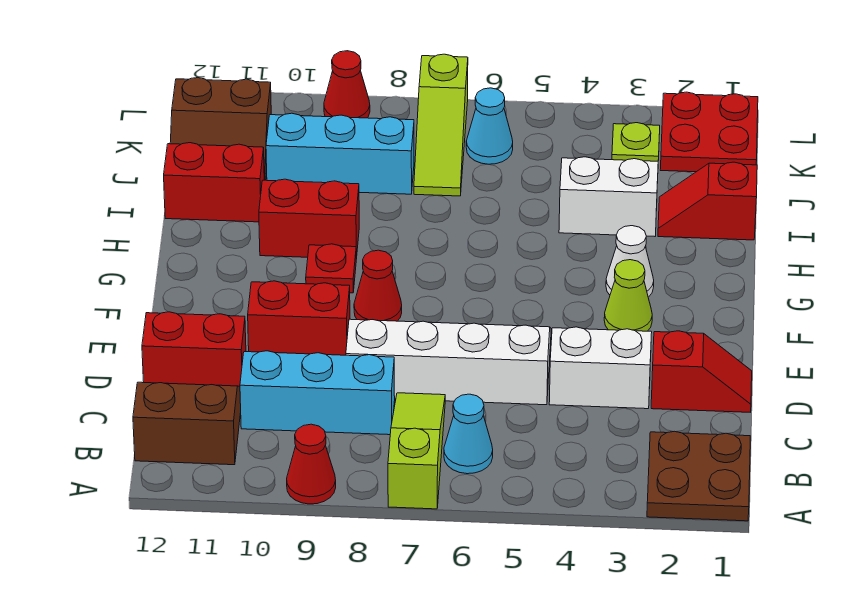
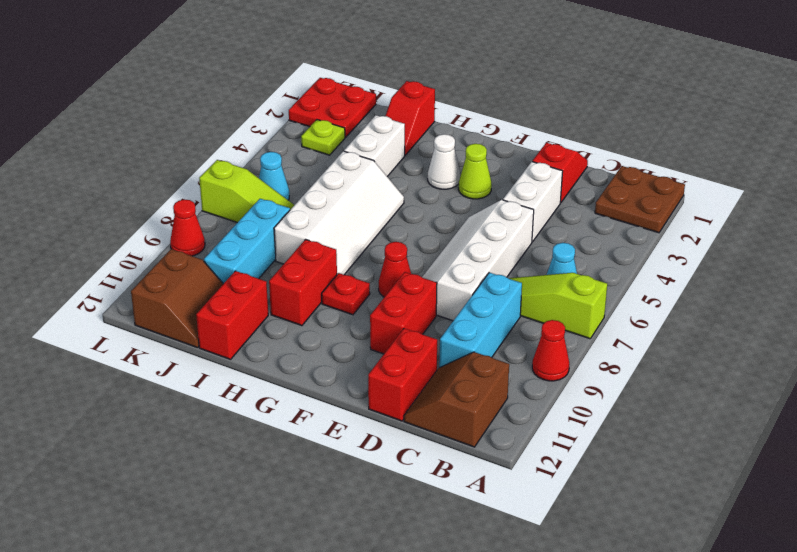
none -> white slope H5:I8 level 1 top I

